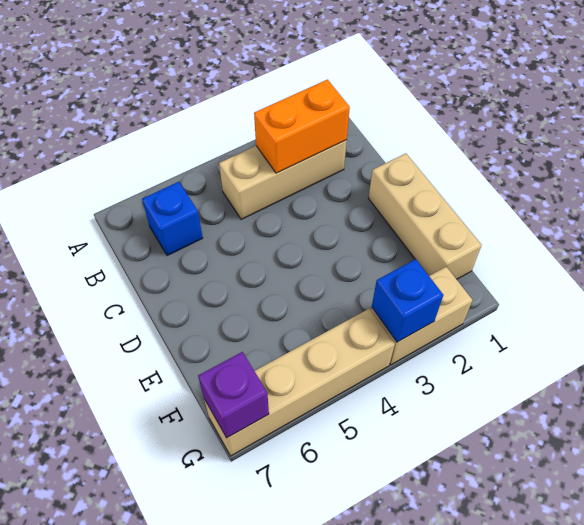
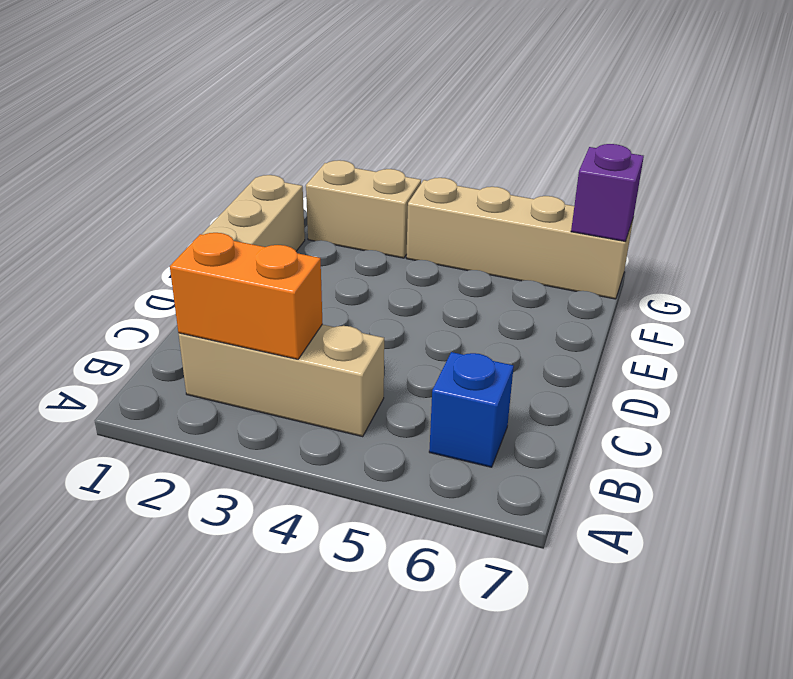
blue brick G3 level 2 -> none

